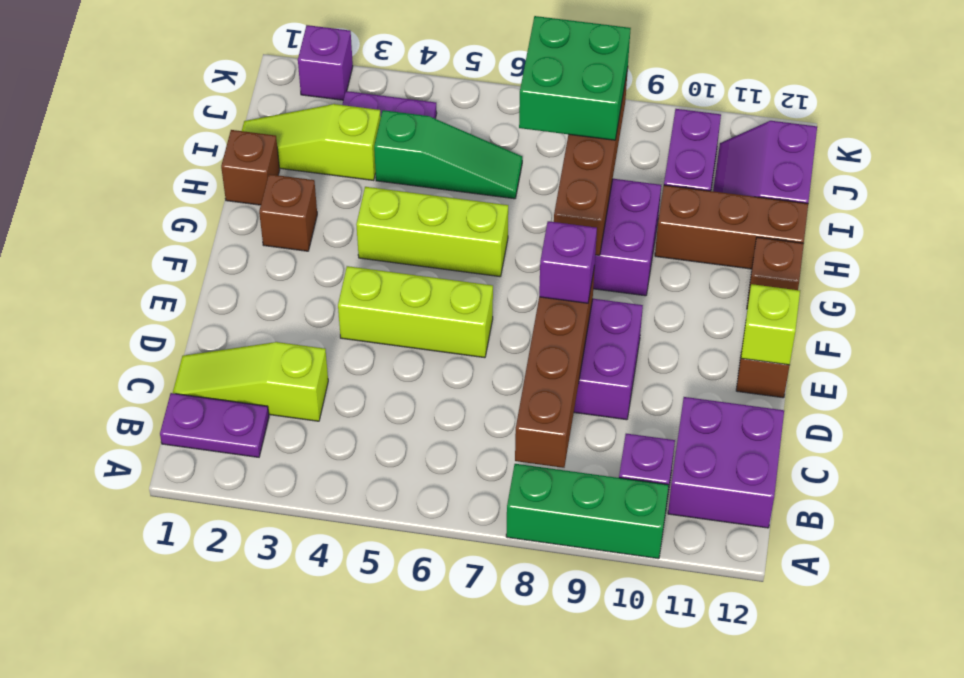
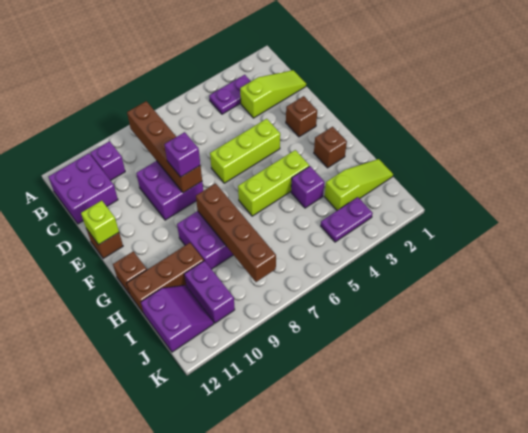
green brick A8:A10 level 1 -> none
purple plate B1:B2 level 1 -> purple plate B3:B4 level 1
brown brick H1 level 1 -> brown brick E2 level 1
green slope I4:I6 level 1 top 4 -> none
green brick I7:J8 level 3 -> none
purple brick K2 level 1 -> purple brick H4 level 1

